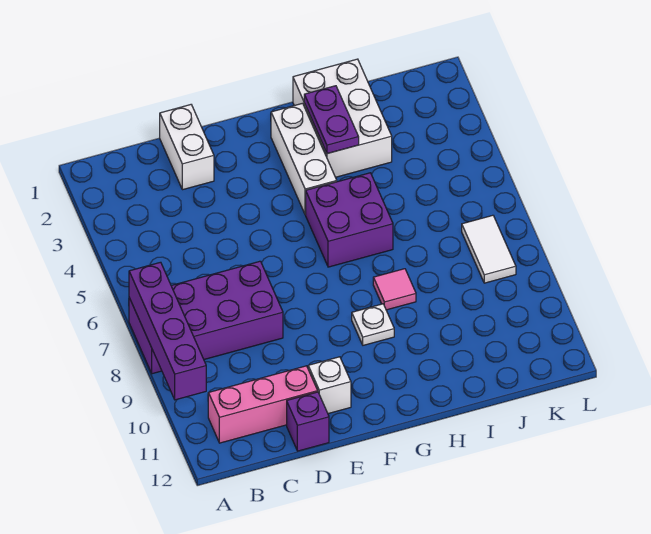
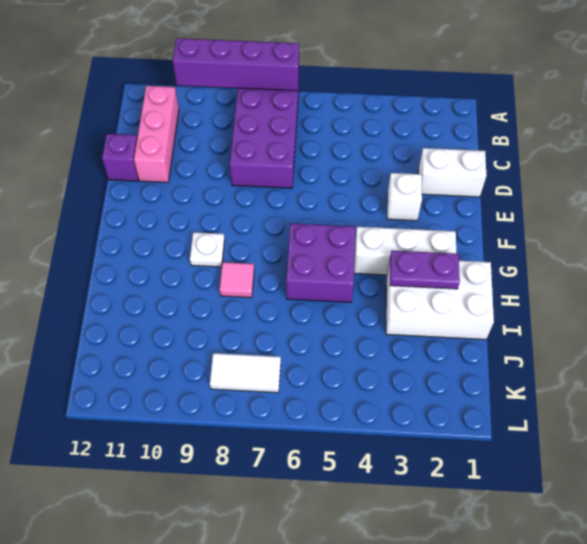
white brick E11 level 1 -> white brick E3 level 1

